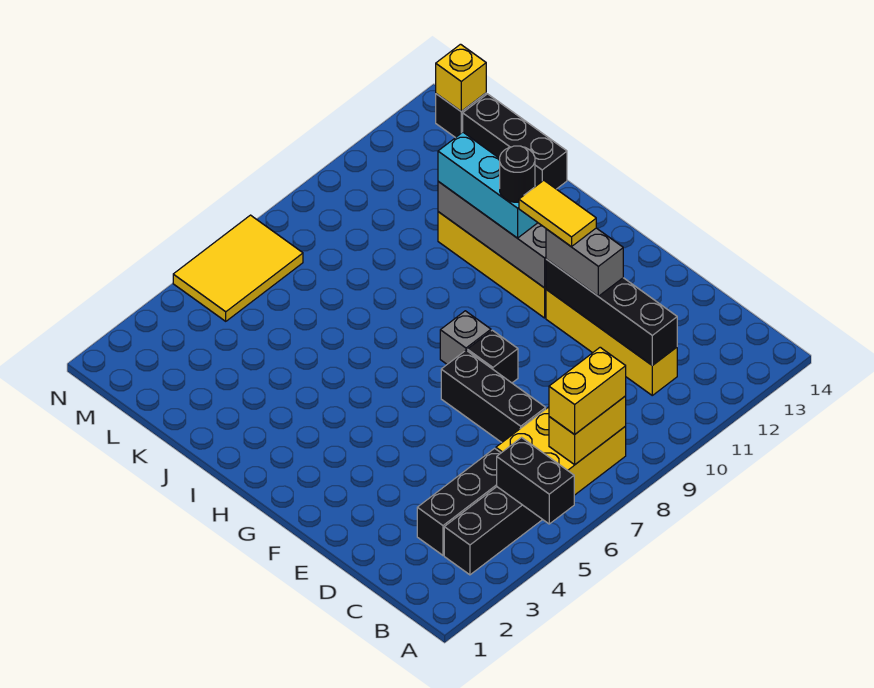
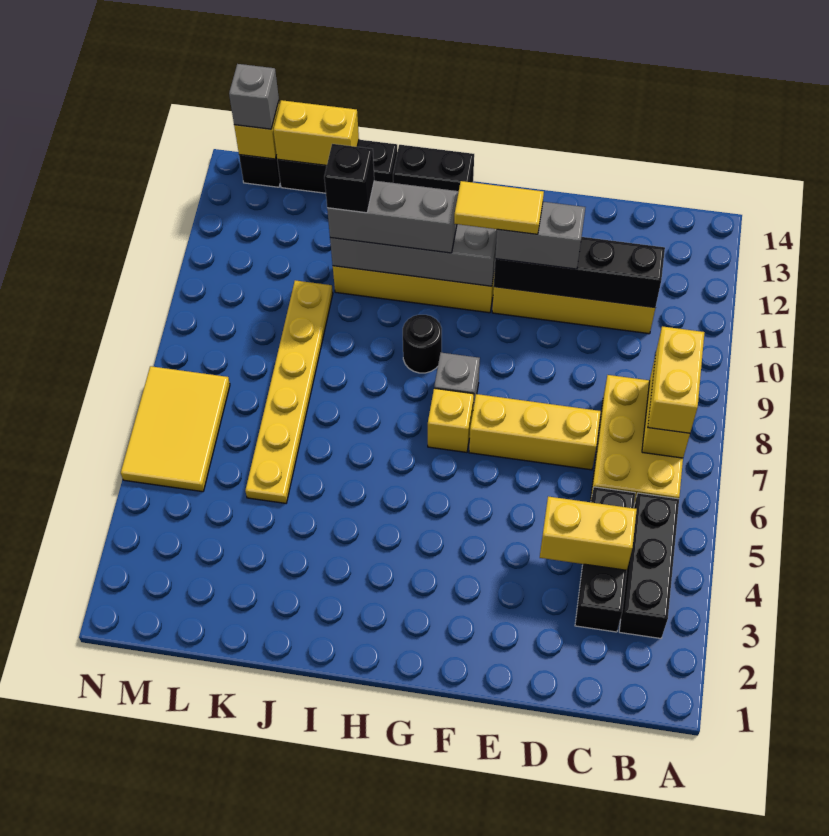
black brick A5:B5 level 2 -> black brick H14:I14 level 1
none -> yellow brick C4:D4 level 2
black brick D7:F7 level 1 -> yellow brick D7:F7 level 1
black brick F8 level 1 -> black brick J11 level 4
none -> yellow brick G7 level 1
cyan brick H11:J11 level 3 -> grey brick H11:J11 level 3
black round brick H11 level 4 -> black round brick H9 level 1
none -> yellow plate K5:K10 level 1
none -> yellow brick K14:L14 level 2
none -> grey brick M14 level 3

